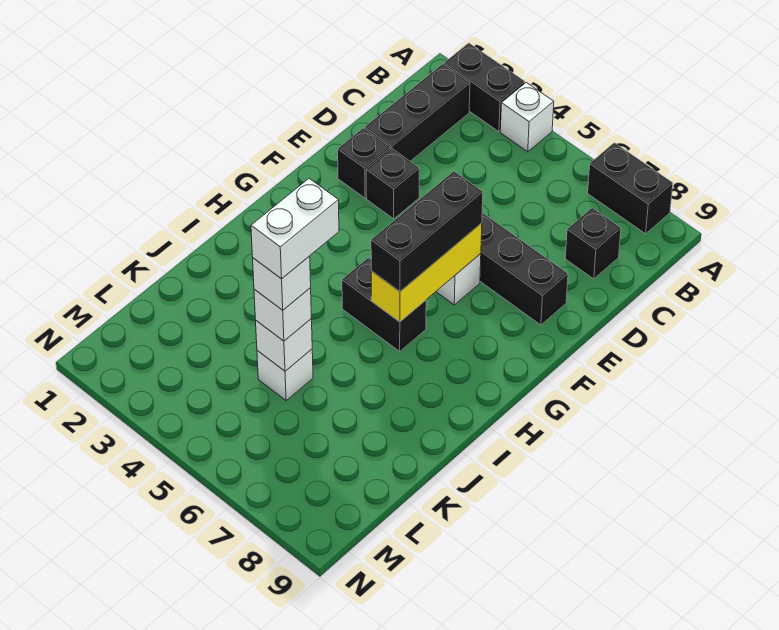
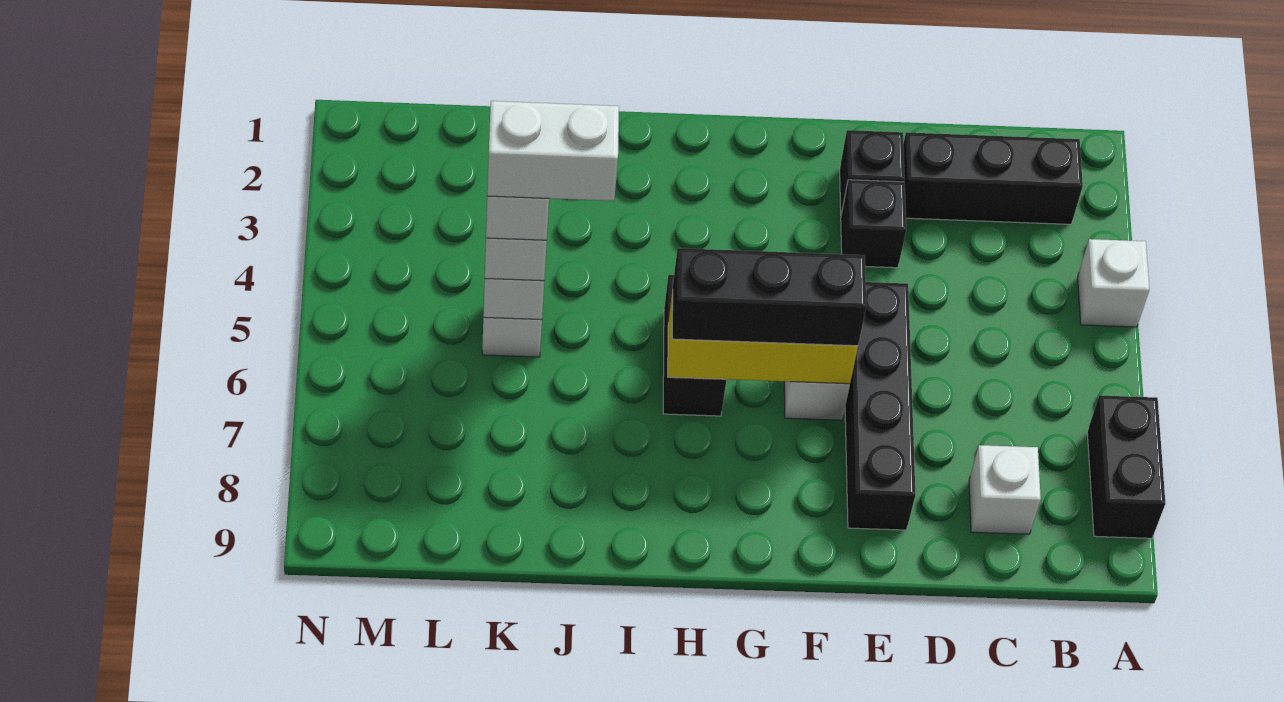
black brick A2:A3 level 1 -> none
black brick C8 level 1 -> white brick C8 level 1

